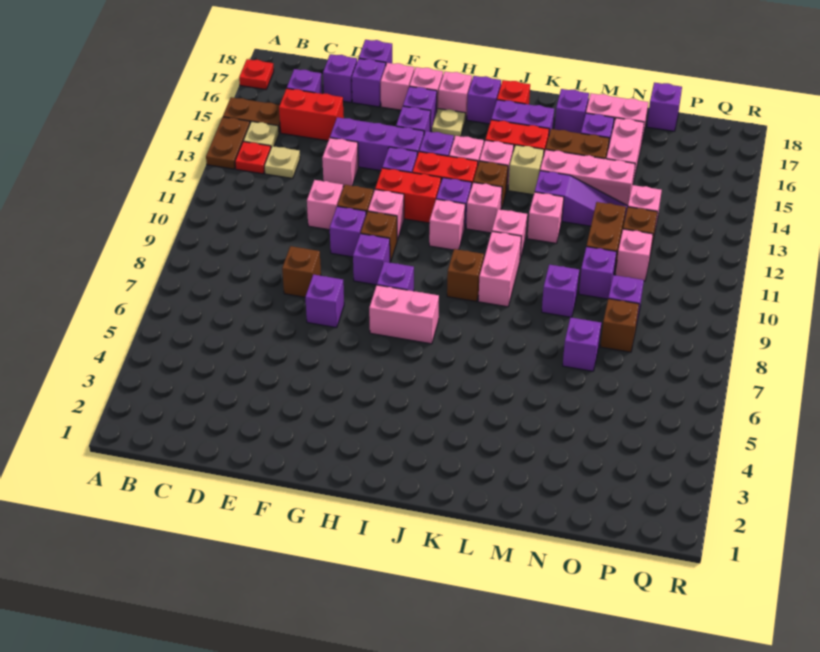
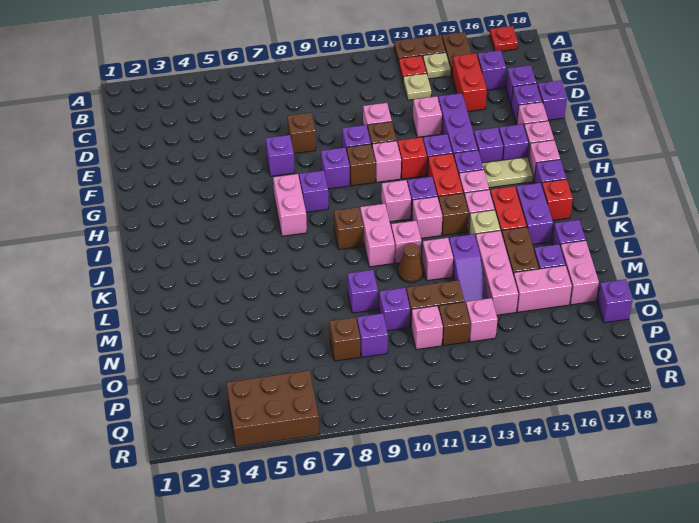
red brick G12:H12 level 1 -> red brick G12 level 1
tan plate H16 level 1 -> tan plate H15:H16 level 1
pink brick K9:K10 level 1 -> pink brick J10:K10 level 1
none -> brown cone L11 level 1
purple brick N7 level 1 -> none
none -> brown brick Q4:R6 level 1

